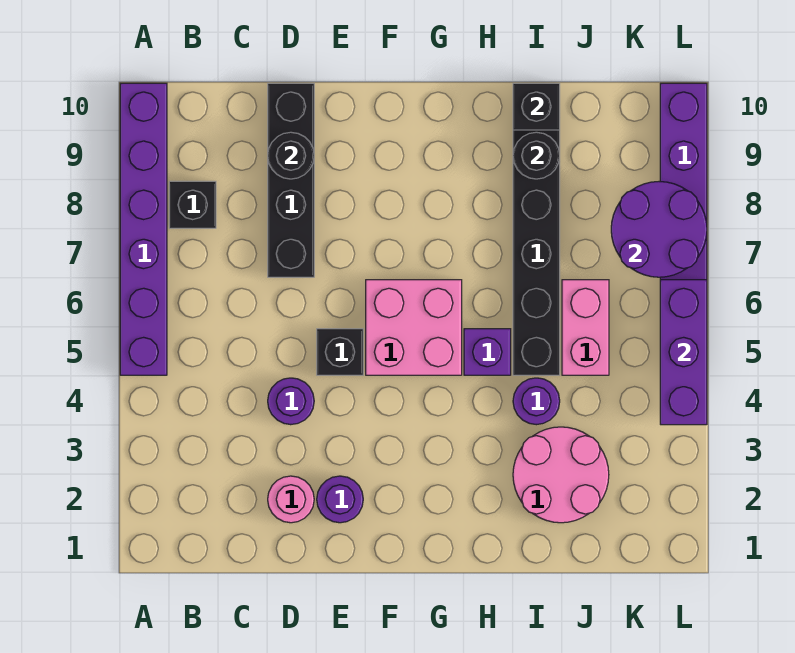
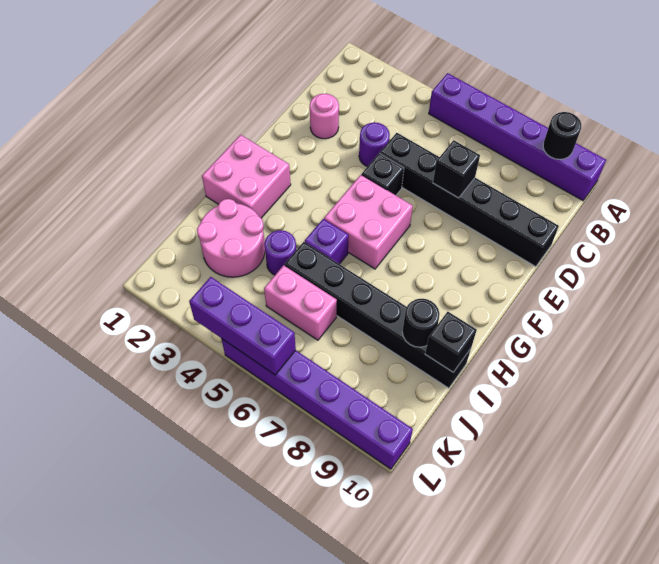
black brick B8 level 1 -> black brick D7 level 2
black brick D7:D10 level 1 -> black brick D5:D10 level 1
black round brick D9 level 2 -> black round brick A9 level 2
purple round brick E2 level 1 -> none
none -> pink brick G1:H2 level 1
purple round brick K7:L8 level 2 -> none

